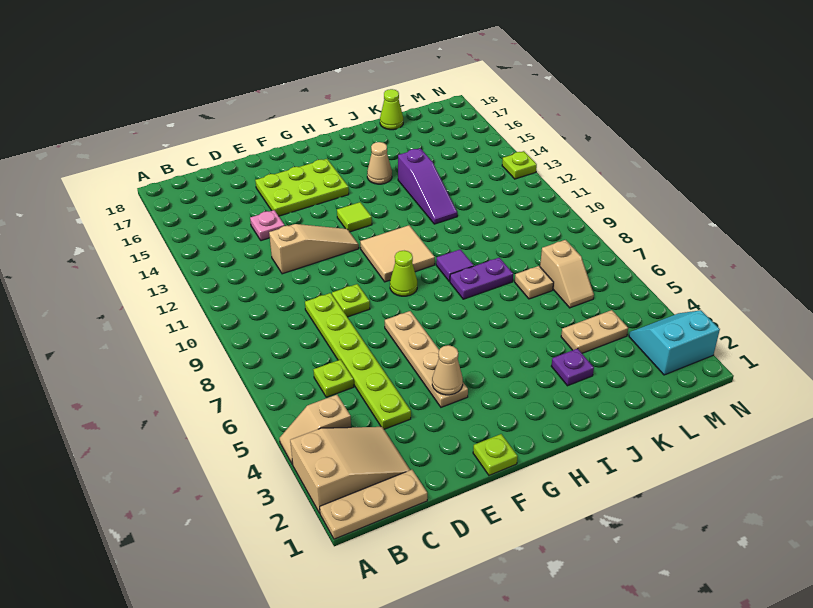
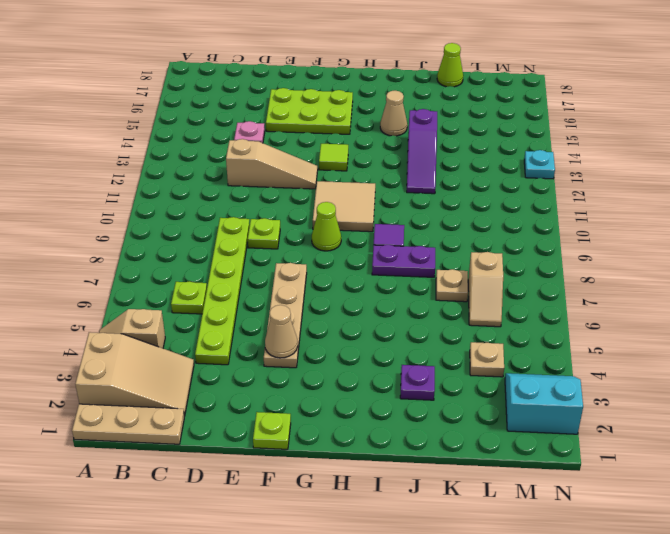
tan plate K4:L4 level 1 -> tan plate L4 level 1
lime plate N13 level 1 -> cyan plate N13 level 1

